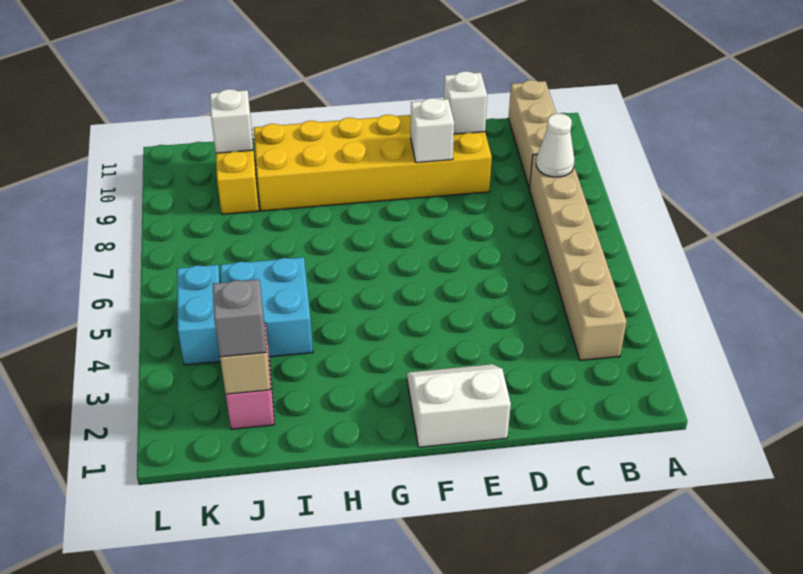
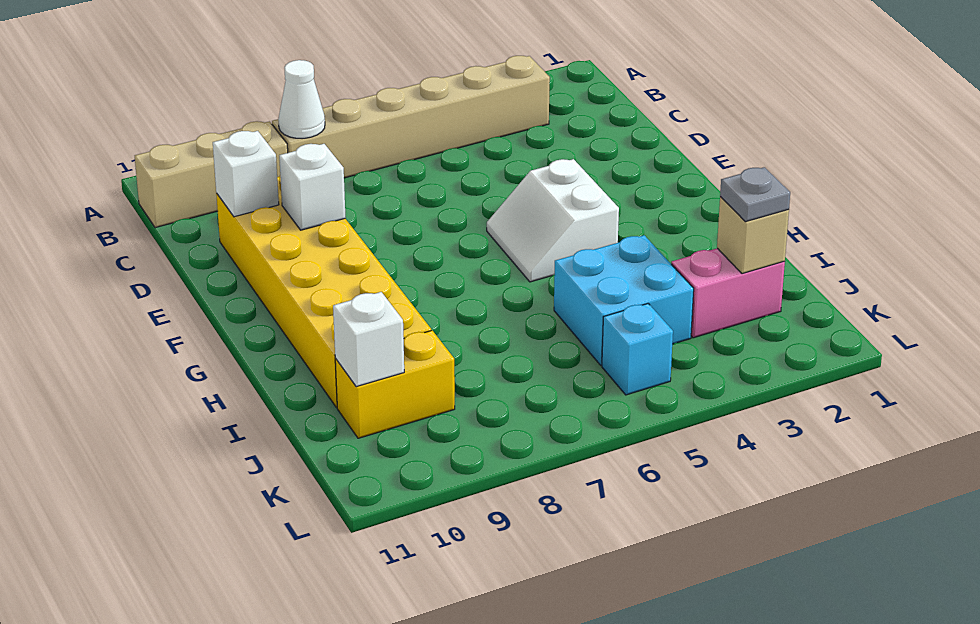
white slope E1:F2 level 1 top 1 -> white slope F4:G5 level 1 top 4
grey brick J2 level 3 -> grey plate J2 level 3
cyan brick K4:K5 level 1 -> cyan brick K5 level 1

